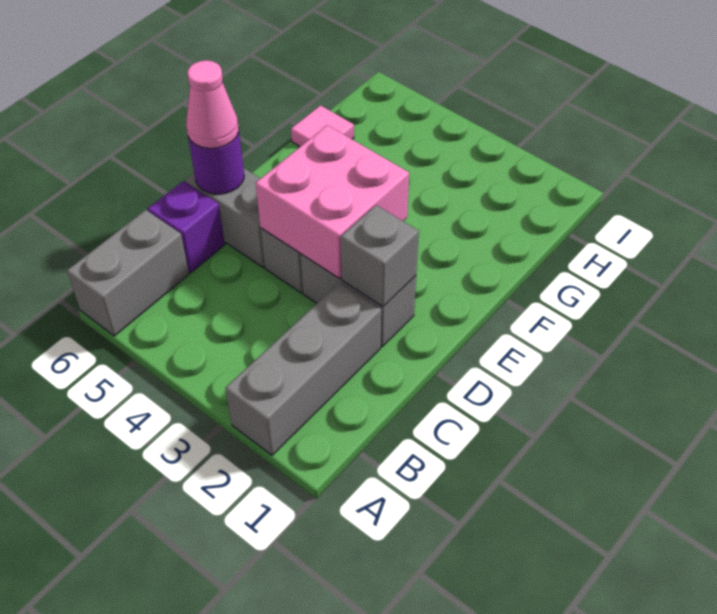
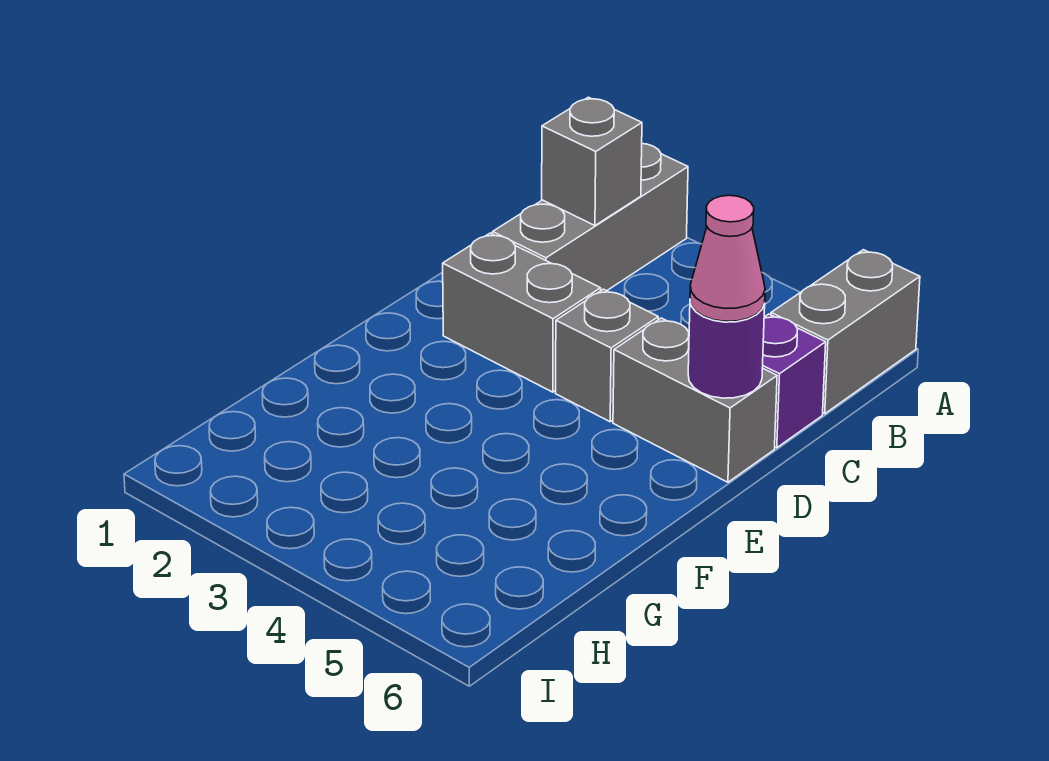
grey brick D2 level 2 -> grey brick B2 level 2
pink brick D3:E4 level 2 -> none
pink tile G6 level 1 -> none

